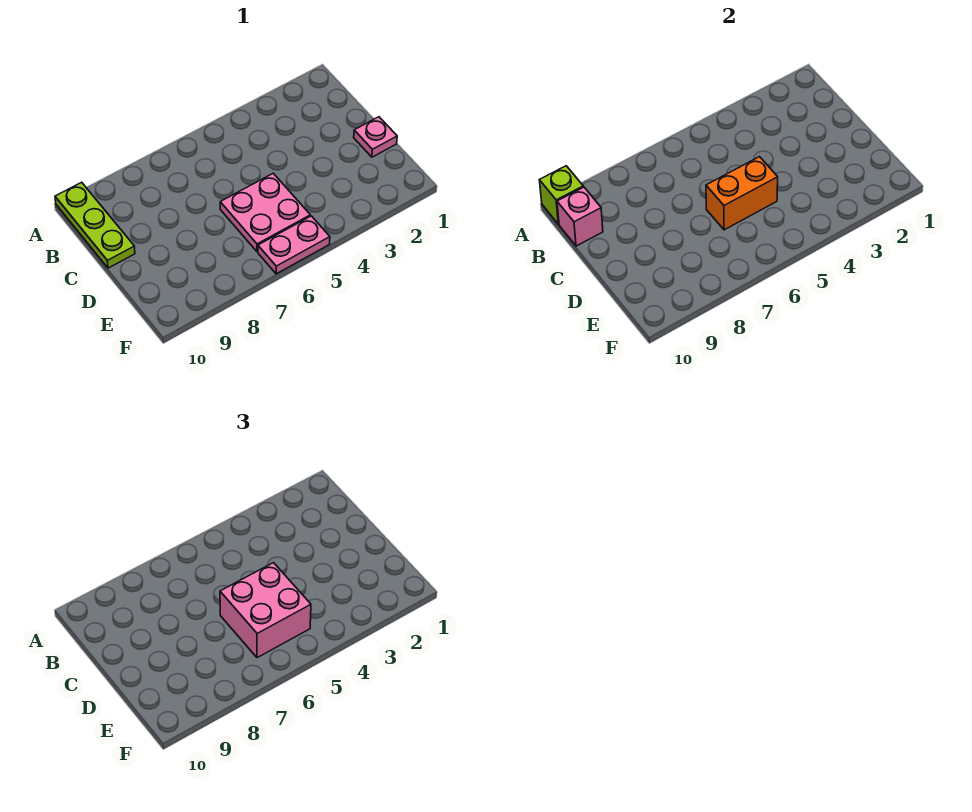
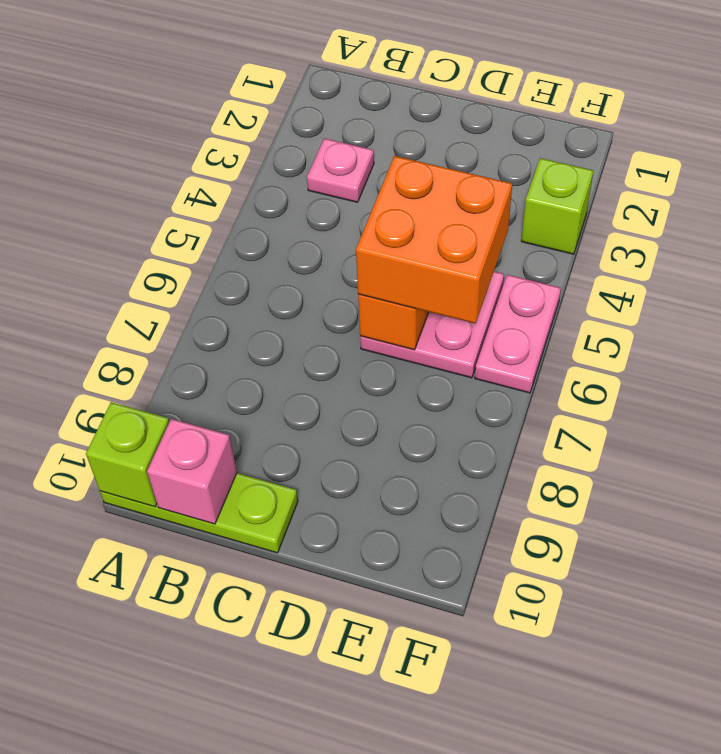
pink plate D1 level 1 -> pink plate B3 level 1
pink brick D5:E6 level 3 -> orange brick D5:E6 level 3
none -> lime brick F3 level 1

